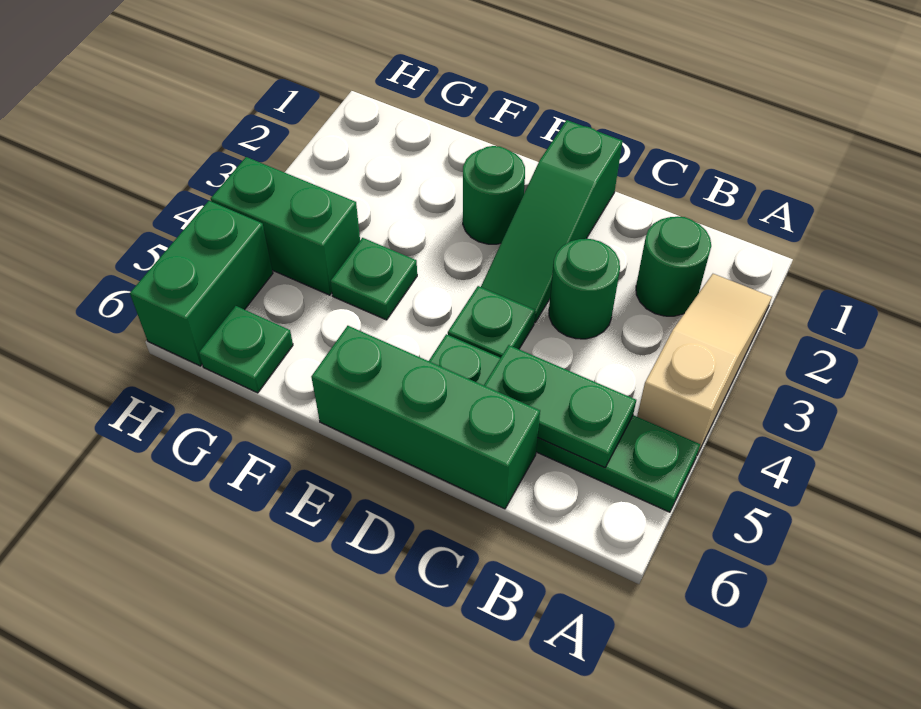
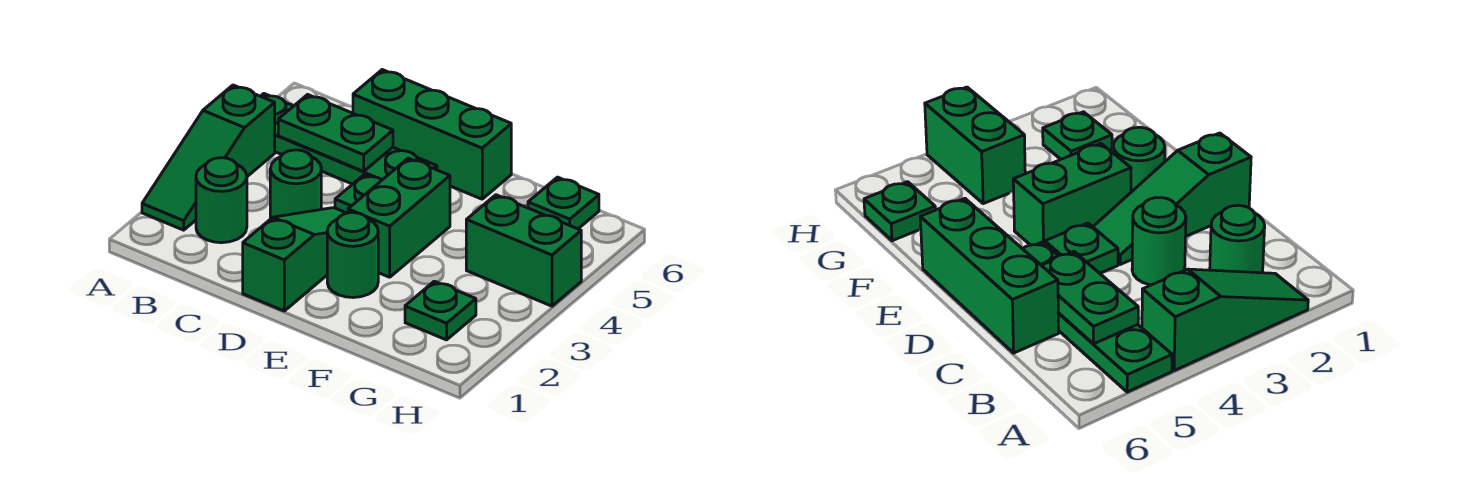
tan slope A2:A4 level 1 top 4 -> green slope A2:A4 level 1 top 4
green plate F4 level 1 -> green plate G2 level 1
green brick H5:H6 level 1 -> green brick E3:E4 level 1

